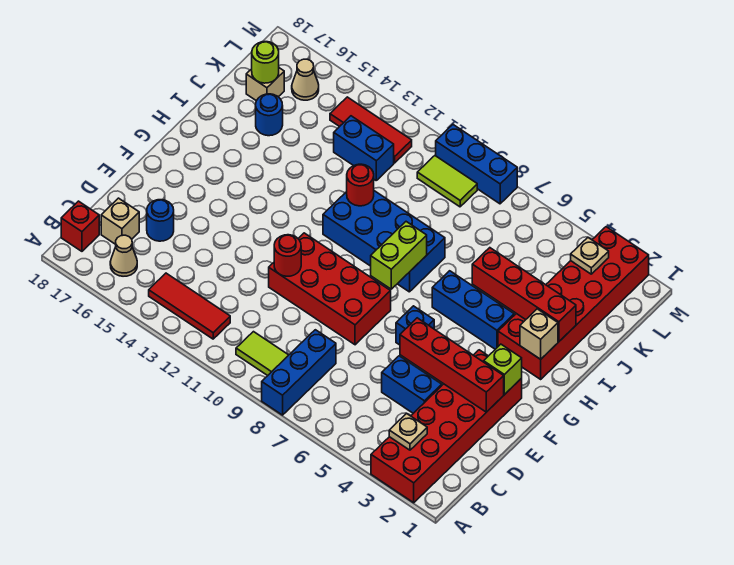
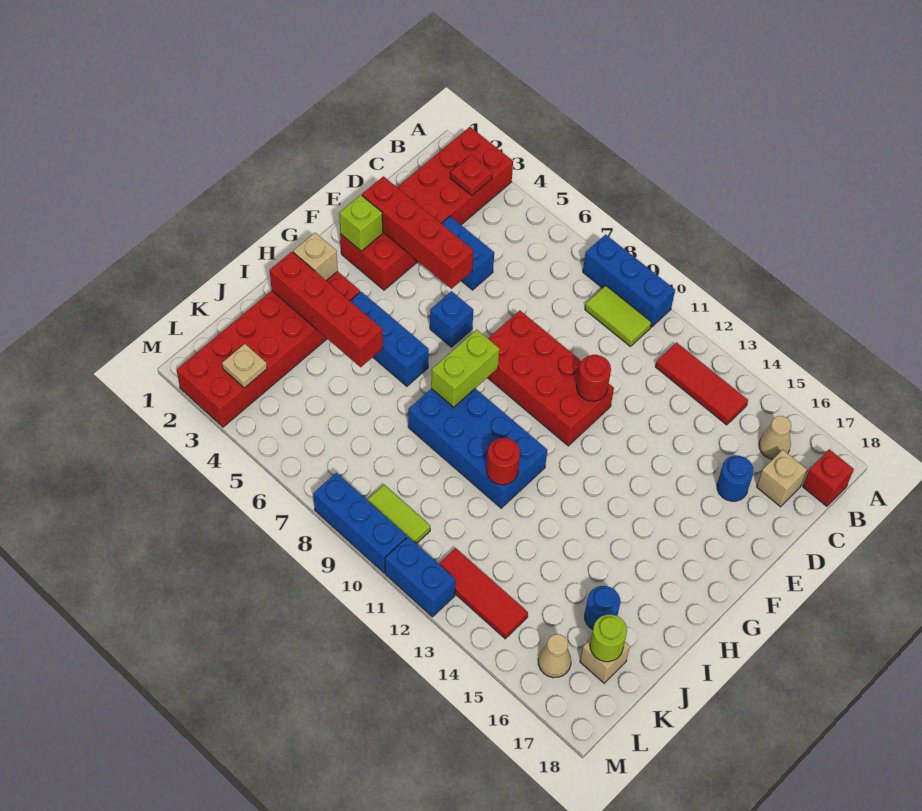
blue brick A8:C8 level 1 -> blue brick A8:A10 level 1
tan plate B3 level 2 -> red plate B3 level 2
blue brick K12:K13 level 1 -> blue brick M11:M12 level 1

